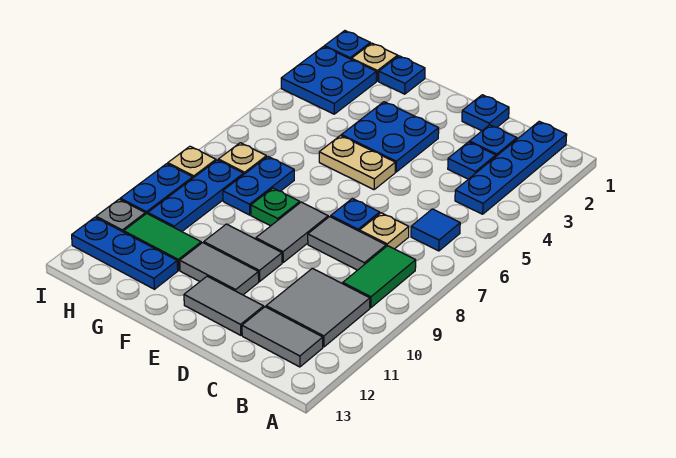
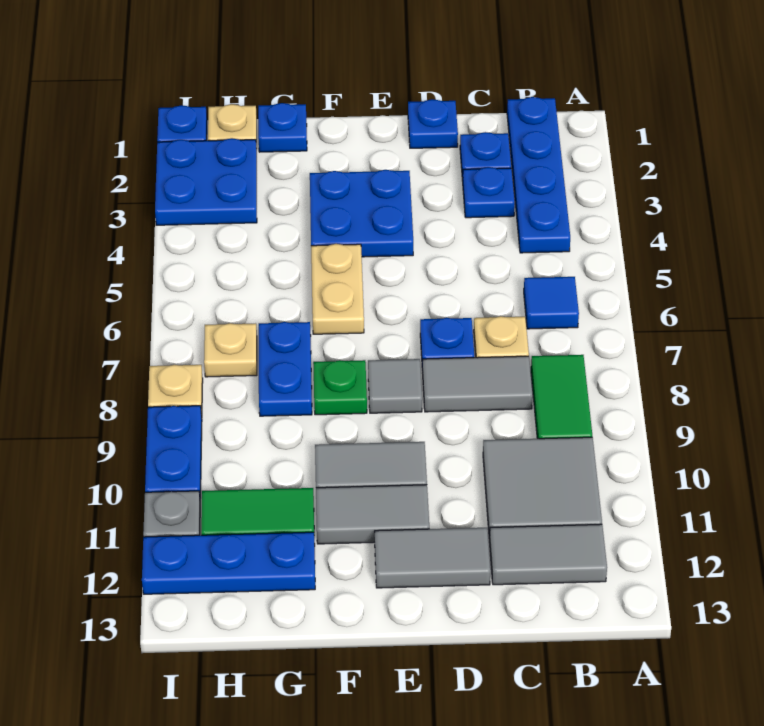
tan plate E5:F5 level 1 -> tan plate F5:F6 level 1
grey tile E8:E9 level 1 -> grey tile E8 level 1
blue plate H8:H10 level 1 -> none

